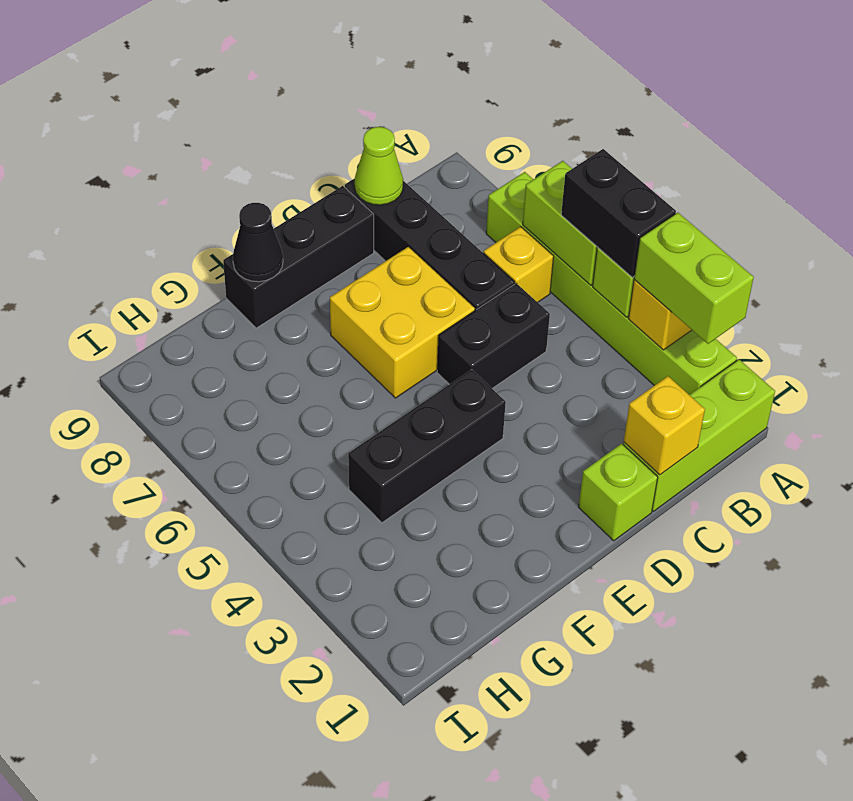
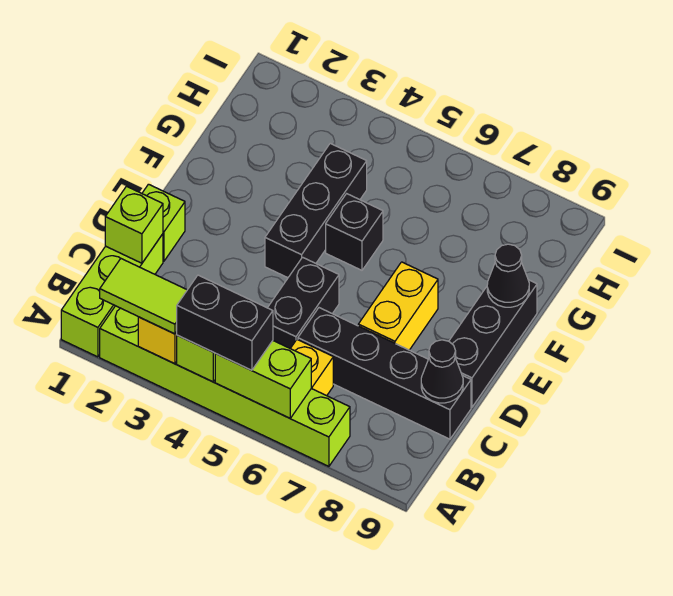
lime brick A2:A3 level 3 -> lime tile A2:A3 level 3
yellow brick C1 level 2 -> lime brick C1 level 2
lime cone C9 level 2 -> black cone C9 level 2
yellow brick D6:E7 level 1 -> yellow brick D7:E7 level 1
none -> black brick F5 level 1

